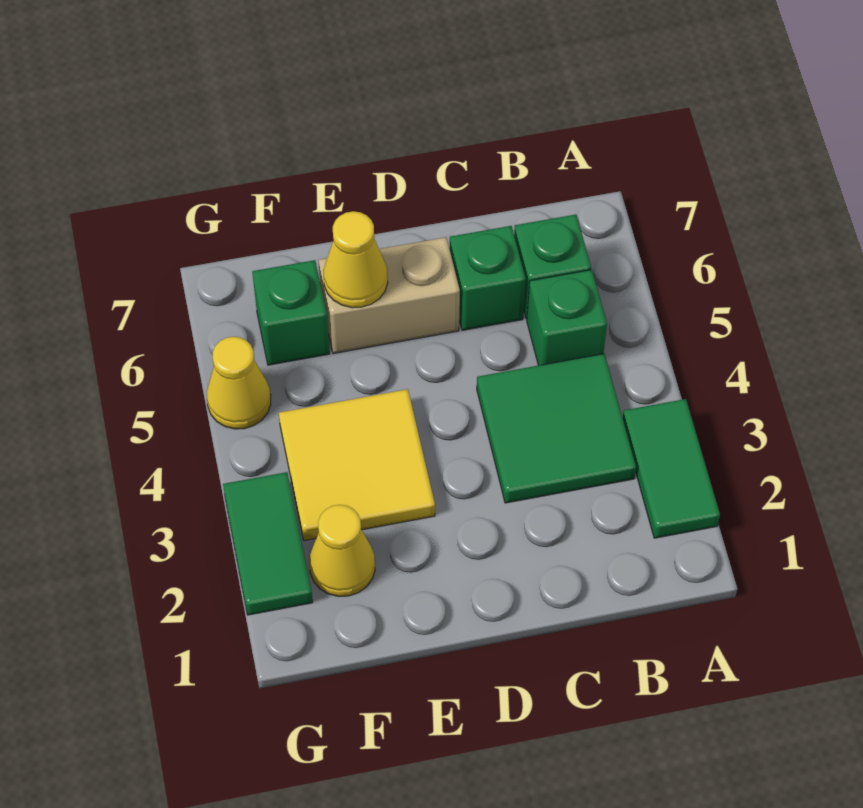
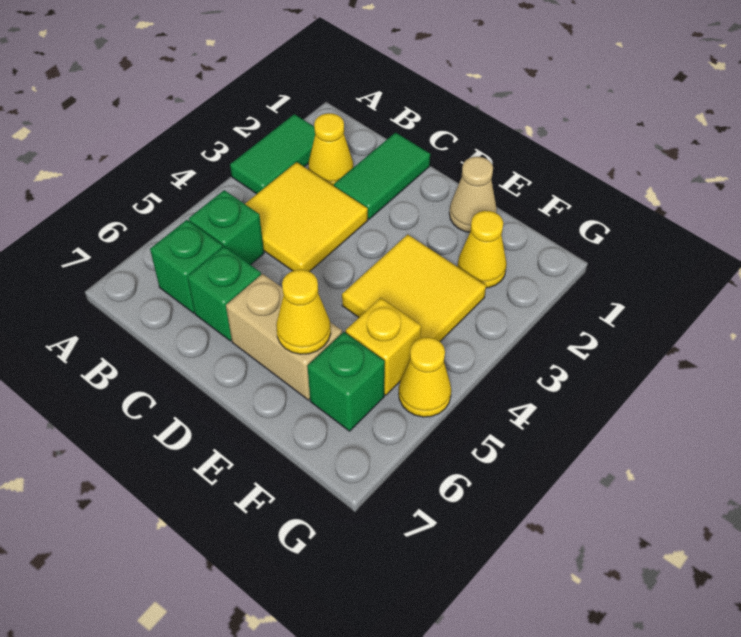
none -> yellow cone B2 level 1
green tile B3:C4 level 1 -> yellow tile B3:C4 level 1
none -> tan cone E1 level 1
none -> yellow brick F5 level 1
green tile G2:G3 level 1 -> green tile C1:C2 level 1

